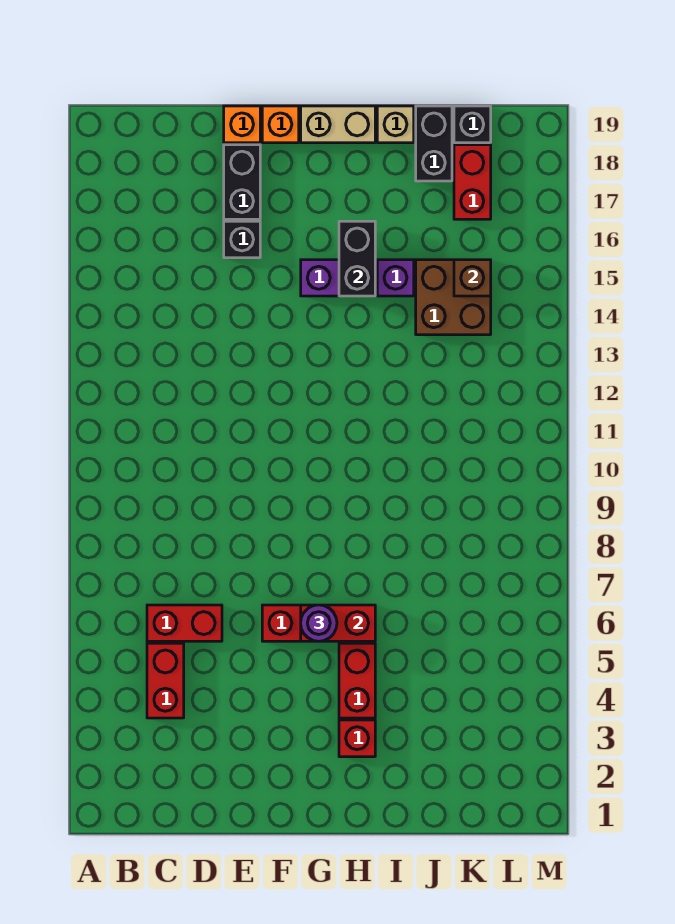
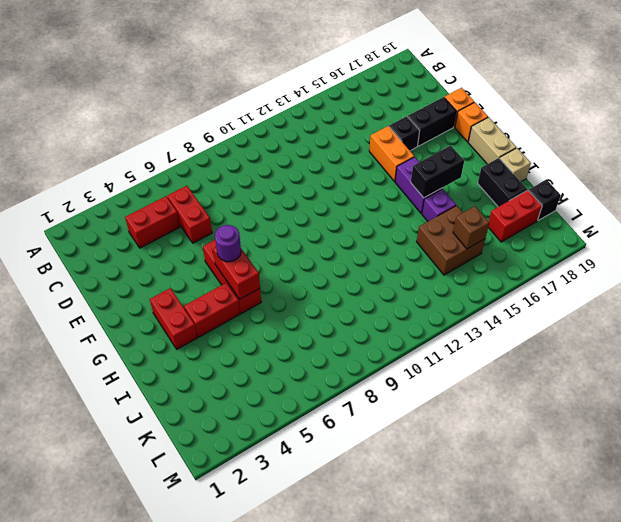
none -> orange brick E15:F15 level 1
red brick H3 level 1 -> red brick G3:H3 level 1
black brick J18:J19 level 1 -> black brick I18:J18 level 1

